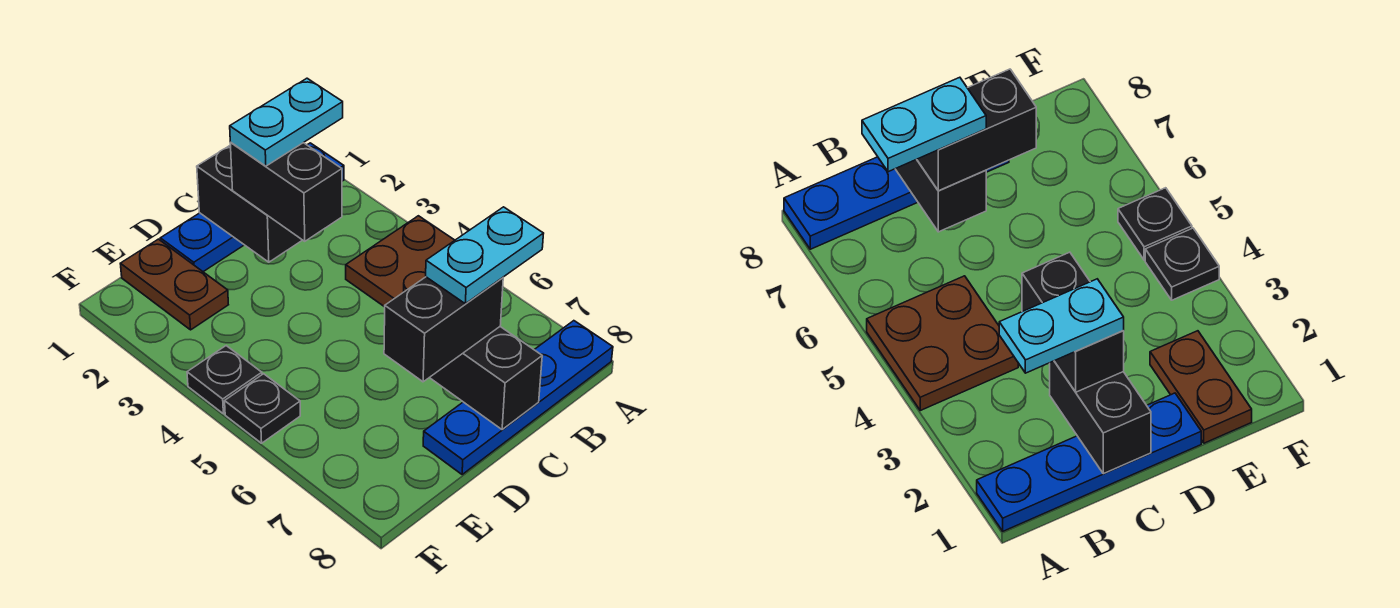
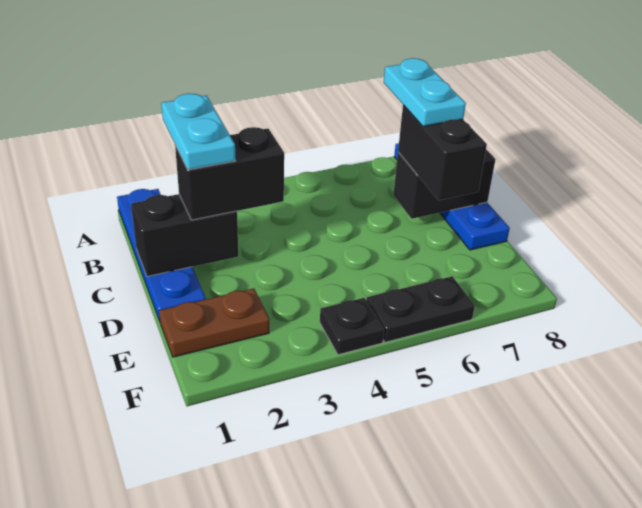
brown plate A4:B5 level 1 -> none
black plate F5 level 1 -> black plate F5:F6 level 1

